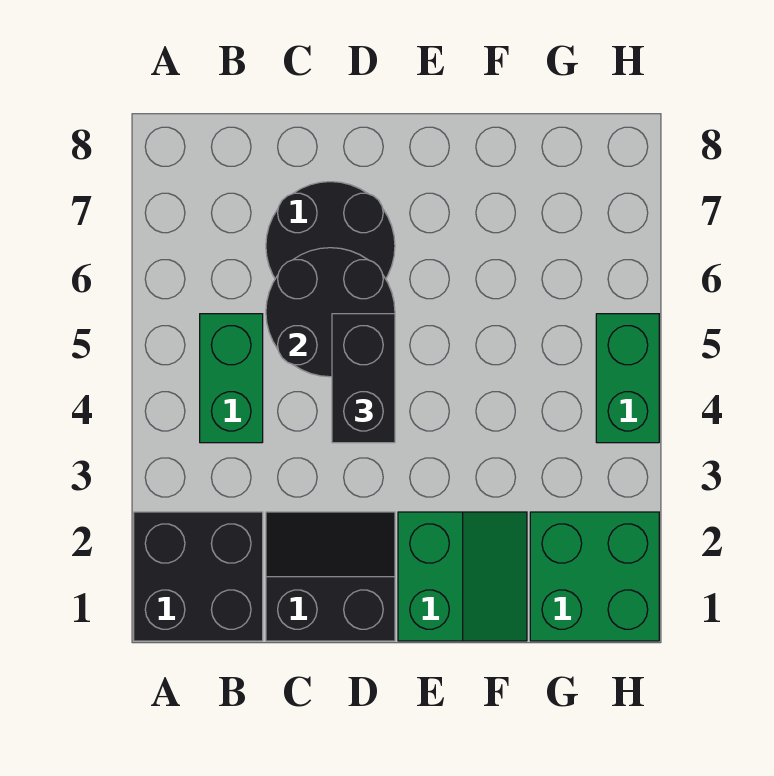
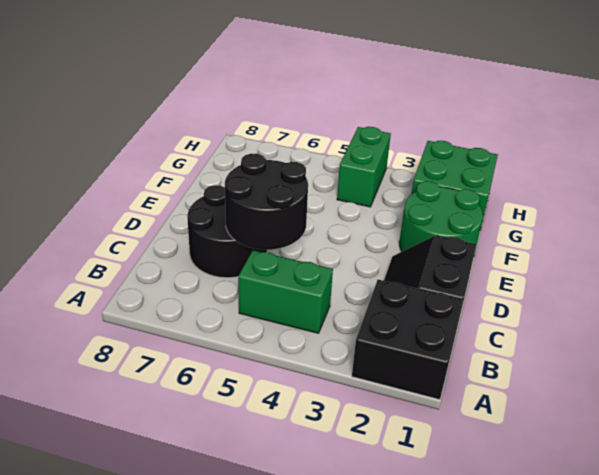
black brick D4:D5 level 3 -> none
green slope E1:F2 level 1 top E -> green round brick E1:F2 level 1
green brick H4:H5 level 1 -> green brick G4:H4 level 1

